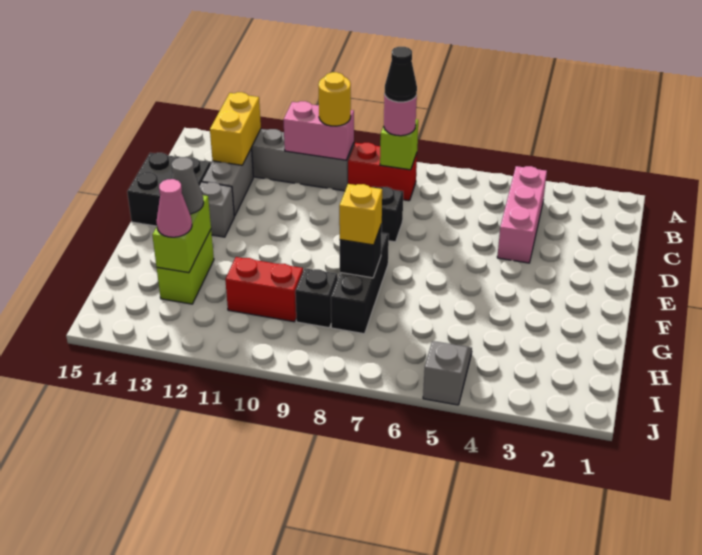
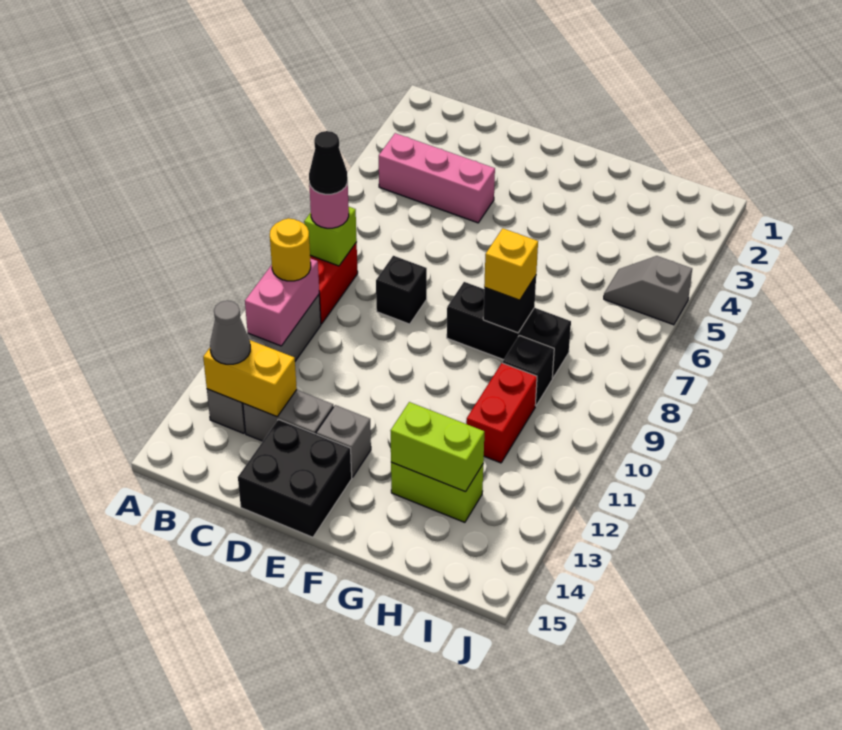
grey cone G13 level 3 -> grey cone B13 level 3
pink cone H13 level 3 -> none

